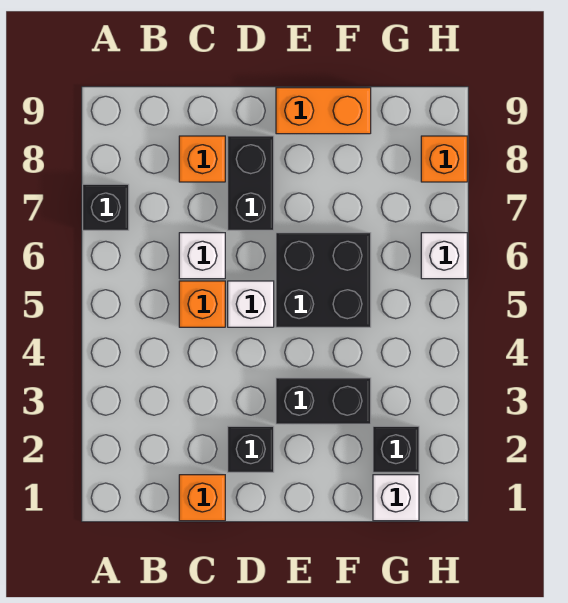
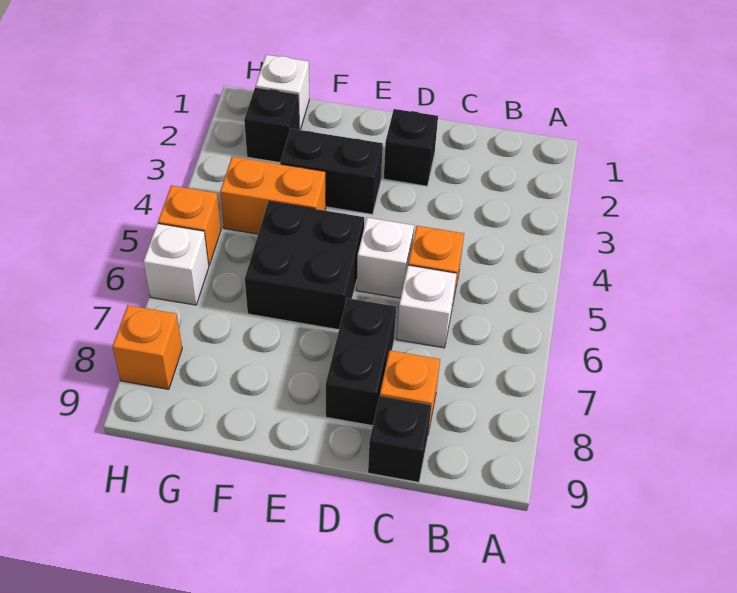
black brick A7 level 1 -> black brick C9 level 1
orange brick C1 level 1 -> orange brick H5 level 1
orange brick E9:F9 level 1 -> orange brick F4:G4 level 1

